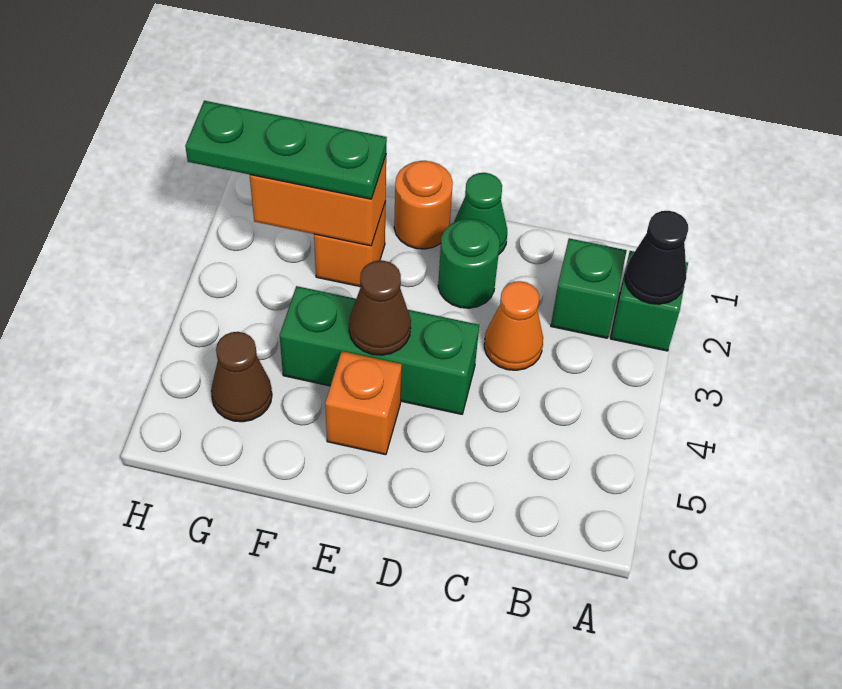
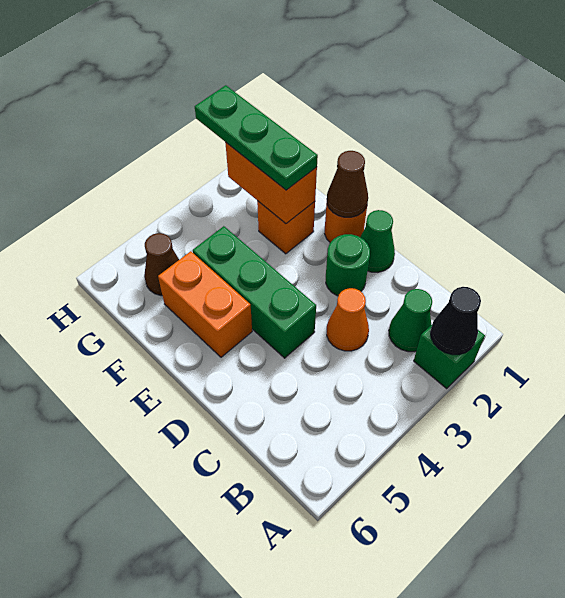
green brick B2 level 1 -> green cone B2 level 1
brown cone E4 level 2 -> brown cone E1 level 2
orange brick E5 level 1 -> orange brick E5:F5 level 1

